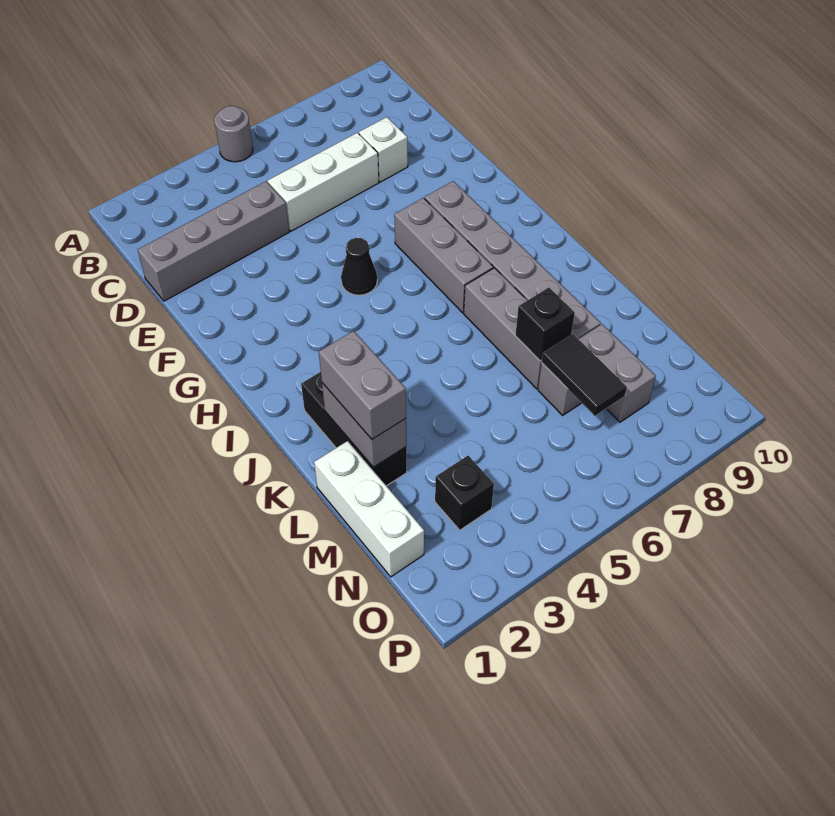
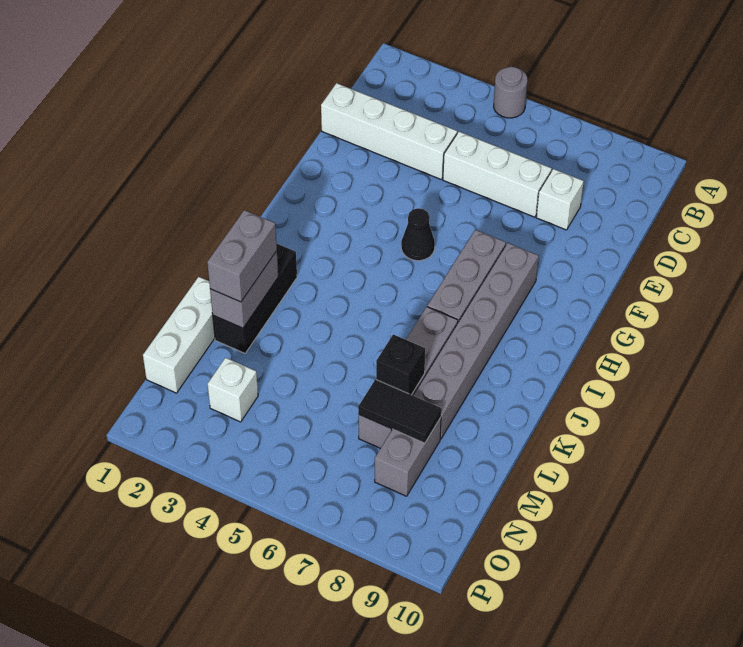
grey brick D1:D4 level 1 -> white brick D1:D4 level 1
black tile M7:N7 level 2 -> black tile M7:M8 level 2
black brick N3 level 1 -> white brick N3 level 1

